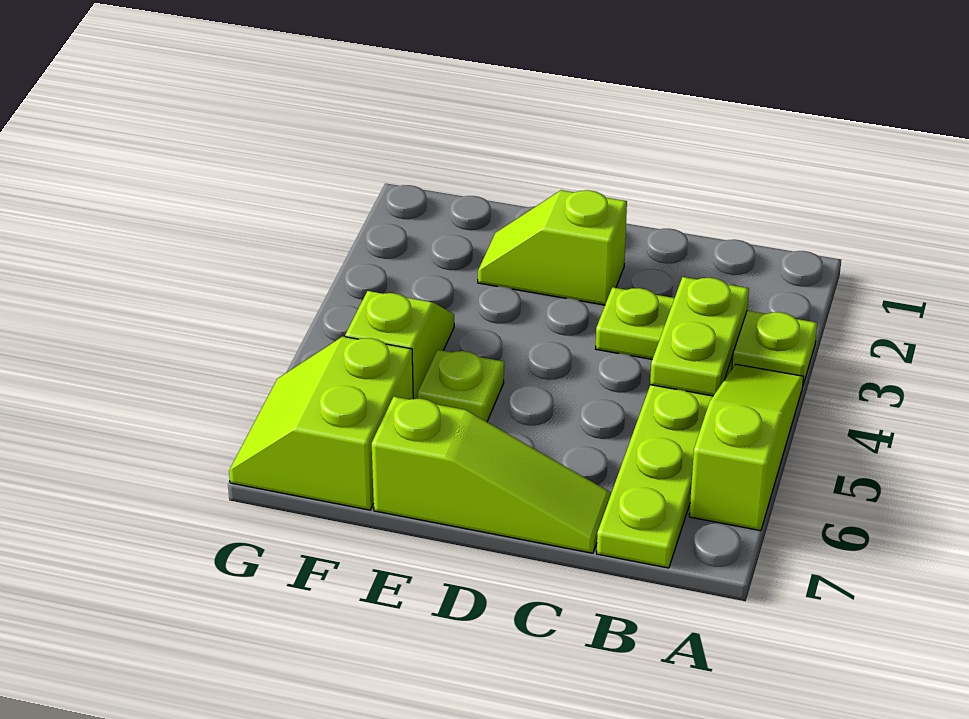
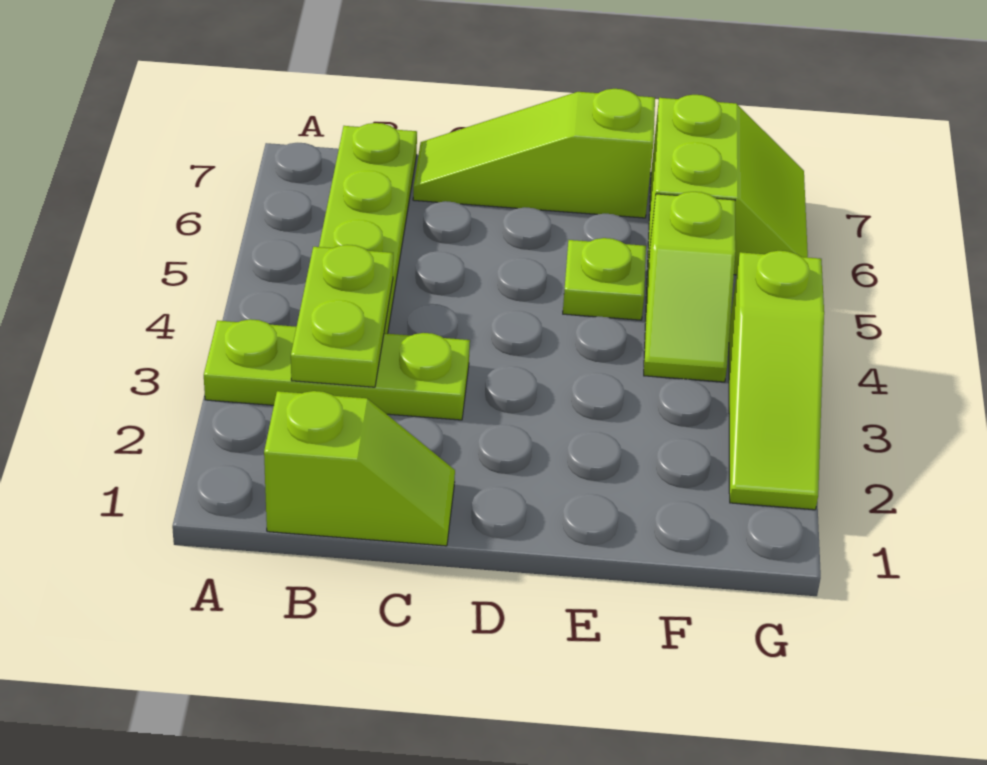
lime slope A4:A6 level 1 top 6 -> lime slope G2:G4 level 1 top 4
lime slope D2:E2 level 1 top D -> lime slope B1:C1 level 1 top B

